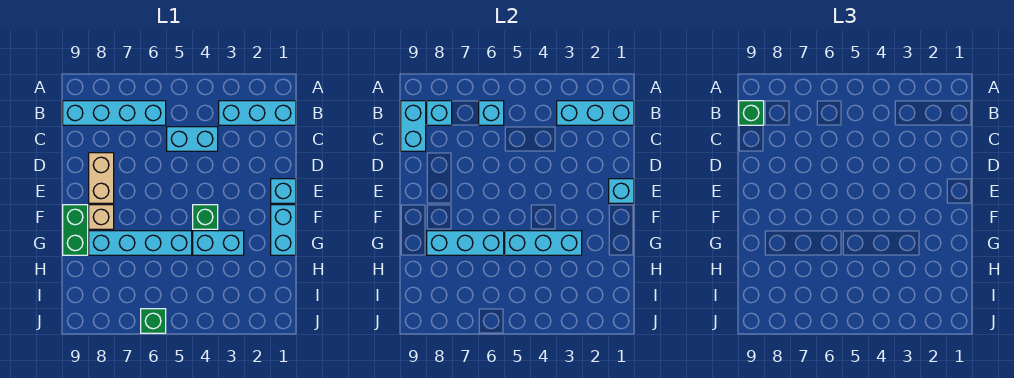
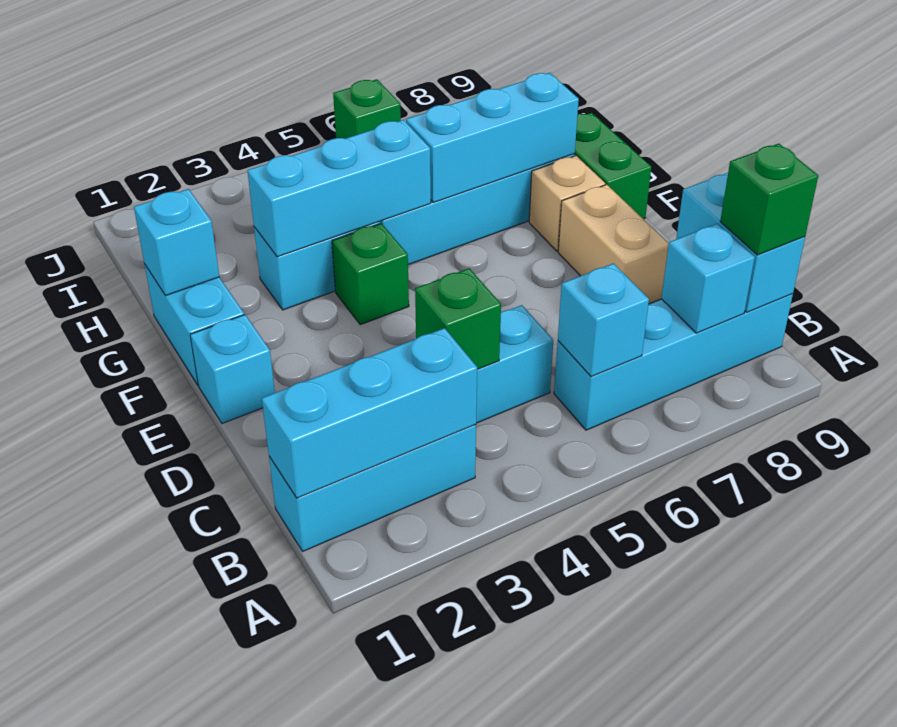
none -> green brick C4 level 2
cyan brick E1 level 2 -> cyan brick G1 level 2

